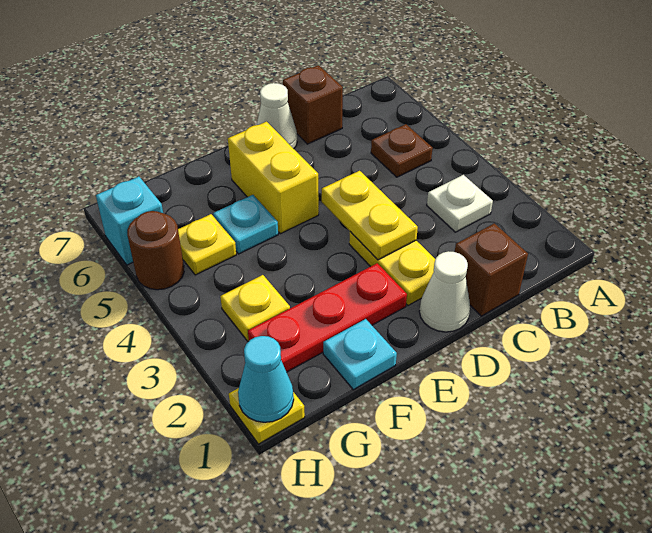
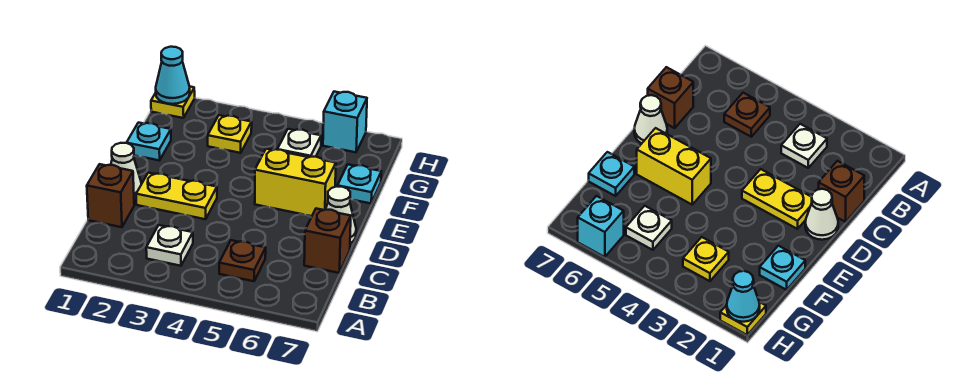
yellow plate D3:D4 level 2 -> none
red plate E2:G2 level 1 -> none
cyan plate F5 level 1 -> cyan plate F7 level 1
yellow plate G5 level 1 -> white plate G5 level 1
brown round brick H5 level 1 -> none

